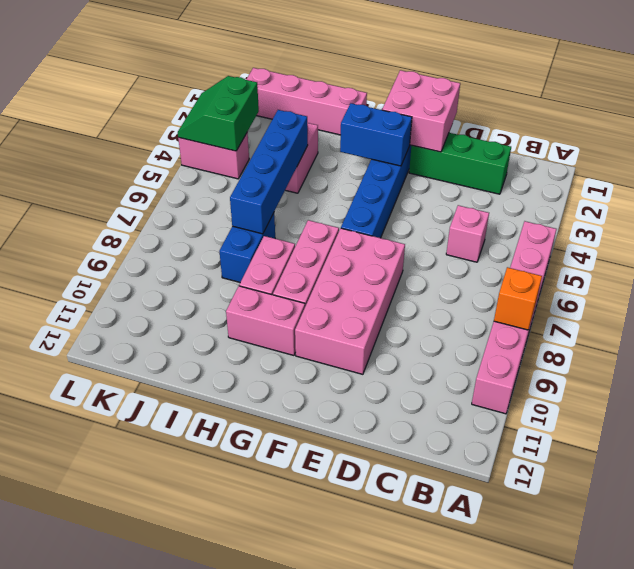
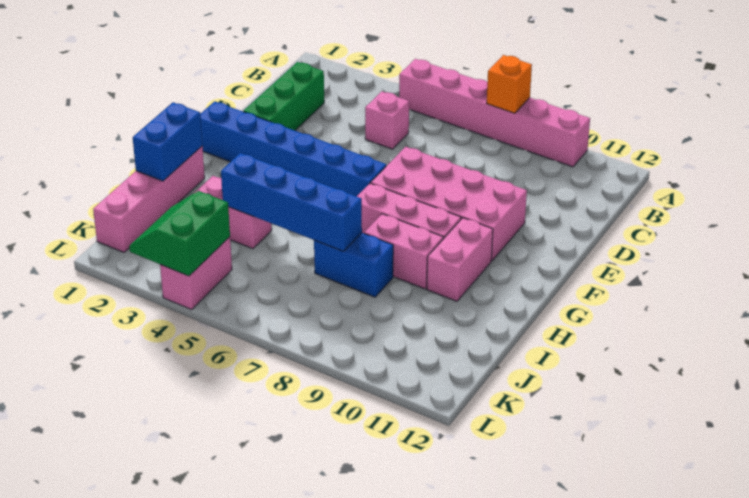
pink brick E1:F2 level 2 -> none
blue brick F3:G3 level 2 -> blue brick H1:I1 level 2
green slope K3:L4 level 2 top K -> green slope K3:L4 level 2 top 4

